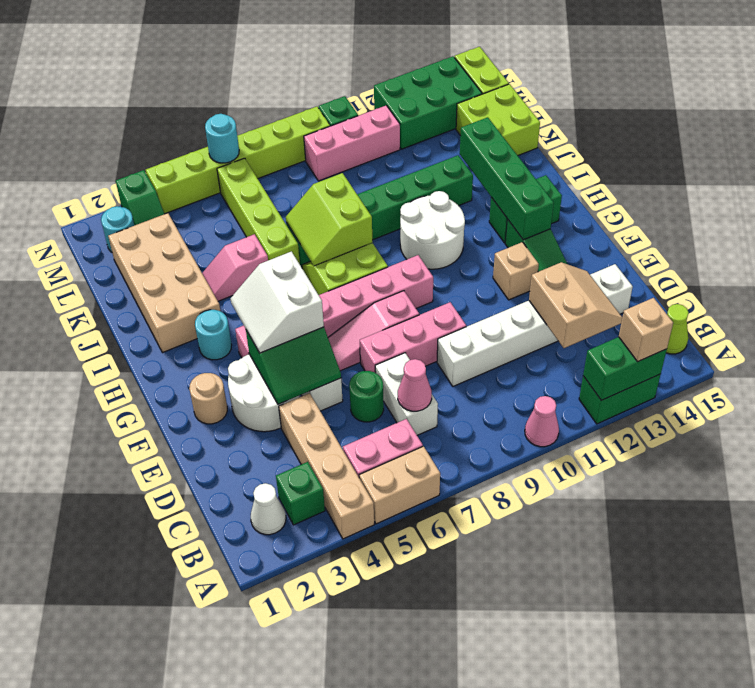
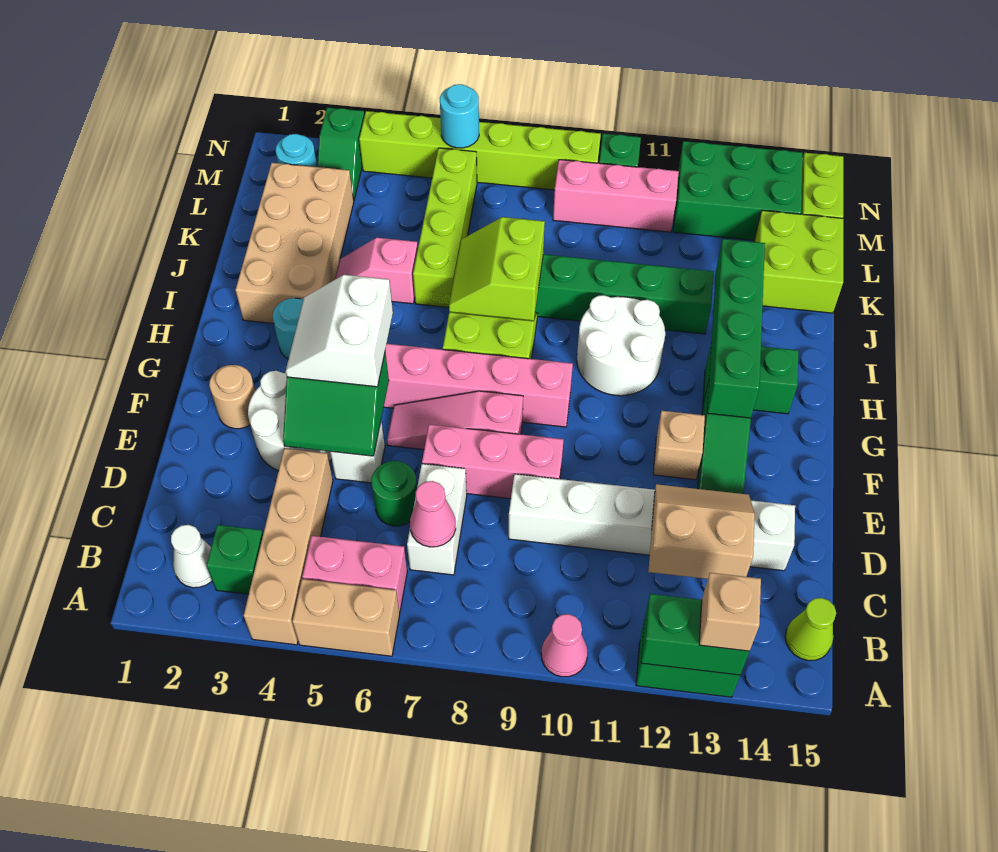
tan slope C12:D13 level 2 top 12 -> tan slope C12:D13 level 2 top C

